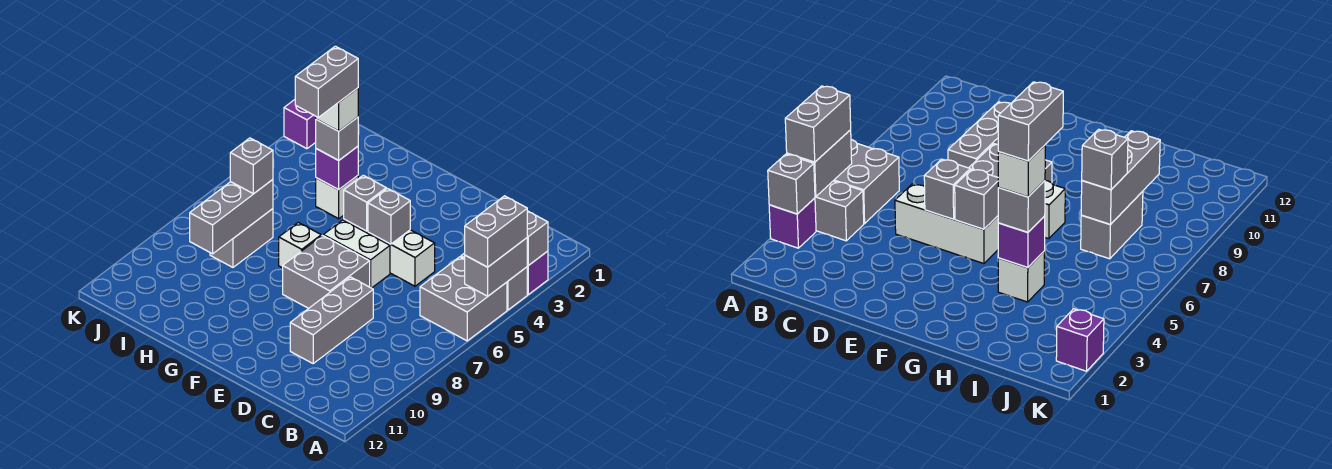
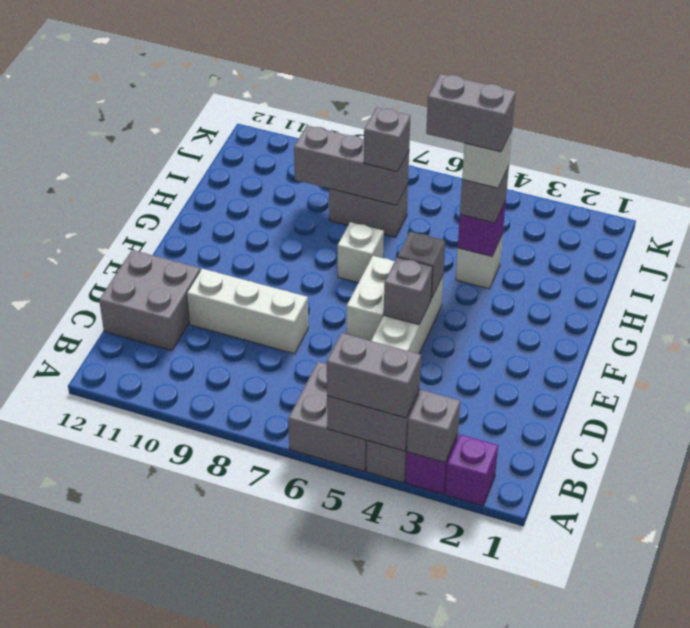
grey brick D8:D10 level 1 -> white brick D8:D10 level 1
grey brick E7:F8 level 1 -> grey brick C11:D12 level 1
purple brick K2 level 1 -> purple brick A2 level 1

